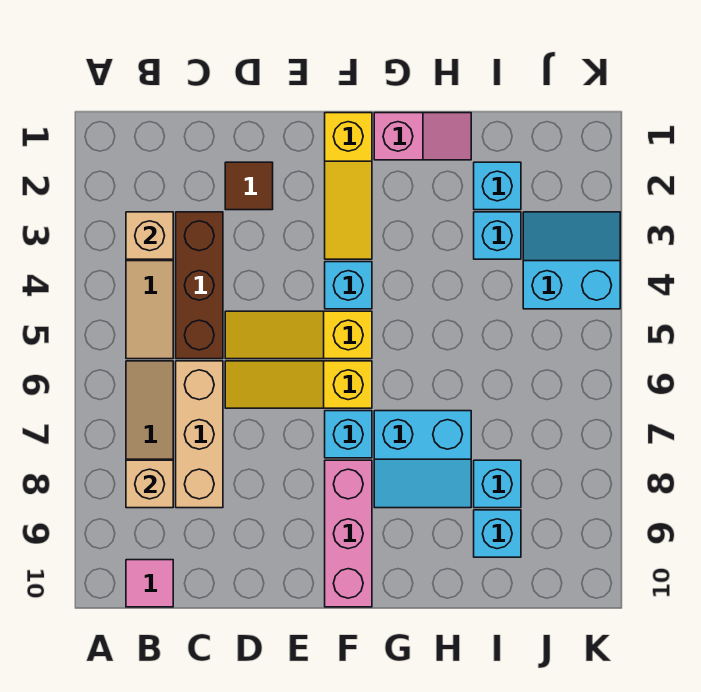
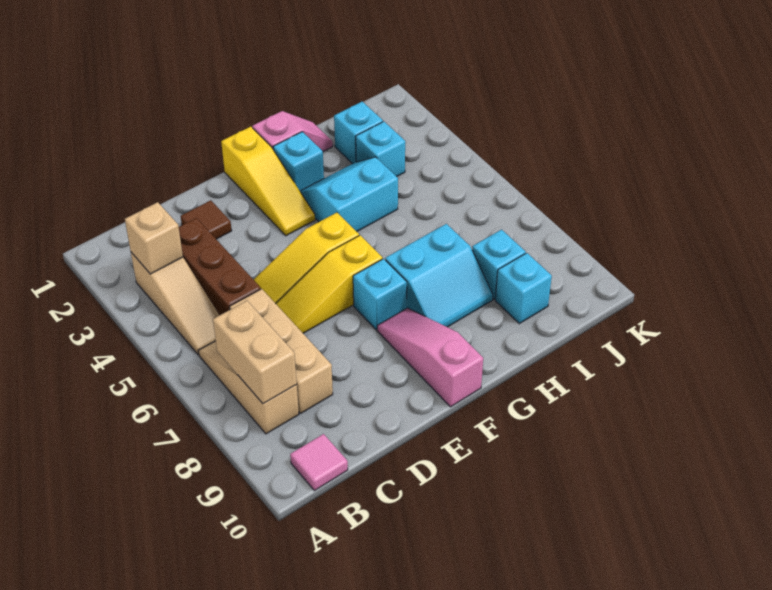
tan brick B8 level 2 -> tan brick B7:B8 level 2
cyan brick F4 level 1 -> cyan brick G2 level 1
pink brick F8:F10 level 1 -> pink slope F8:F10 level 1 top 10
cyan slope J3:K4 level 1 top 4 -> cyan slope G3:H4 level 1 top 4

